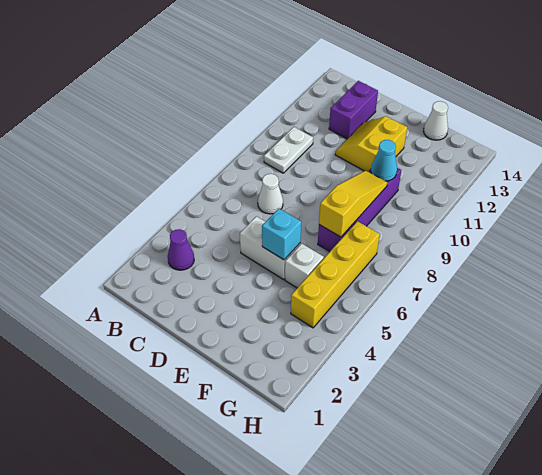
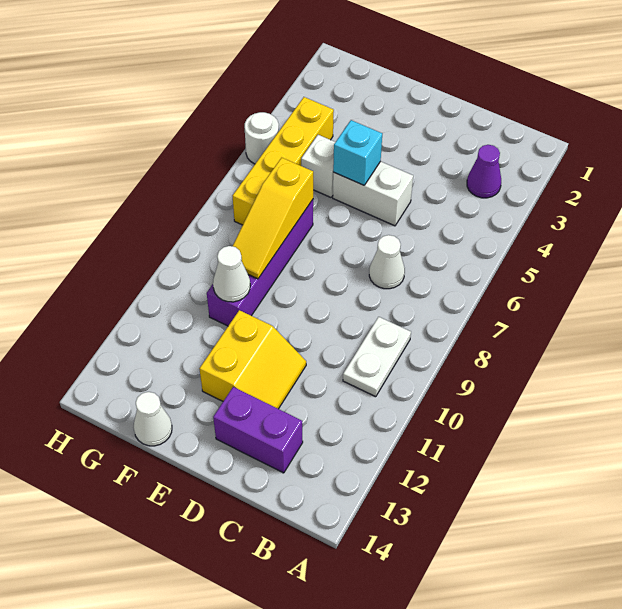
purple brick C12:C13 level 1 -> purple brick C13:D13 level 1
cyan cone F10 level 2 -> white cone F10 level 2
none -> white round brick H5 level 1

